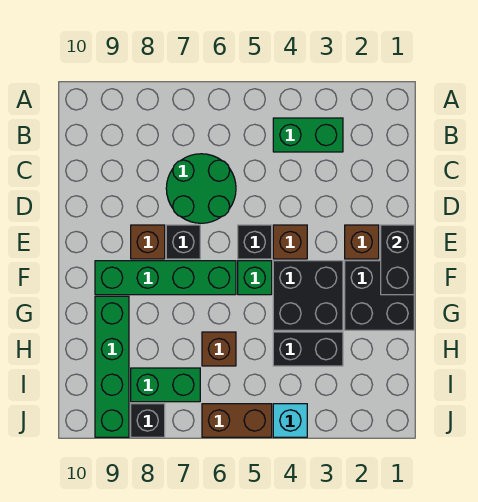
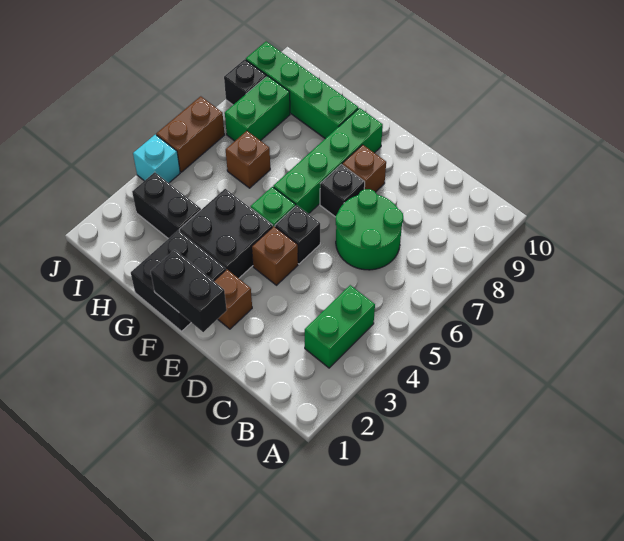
black brick H3:H4 level 1 -> black brick H3:I3 level 1

